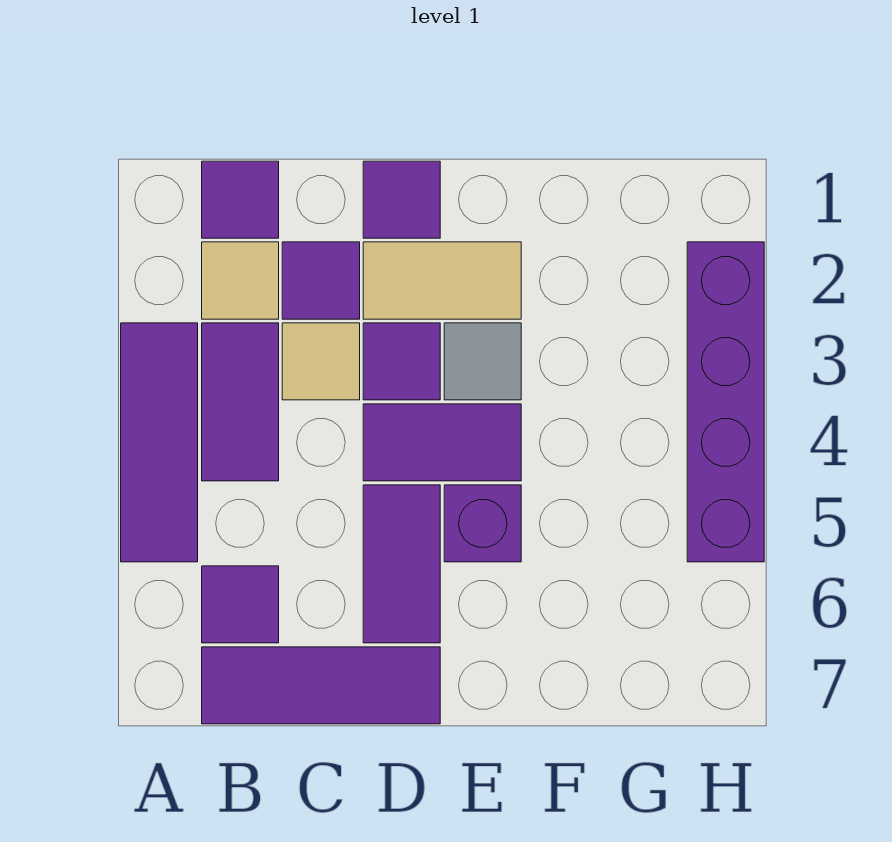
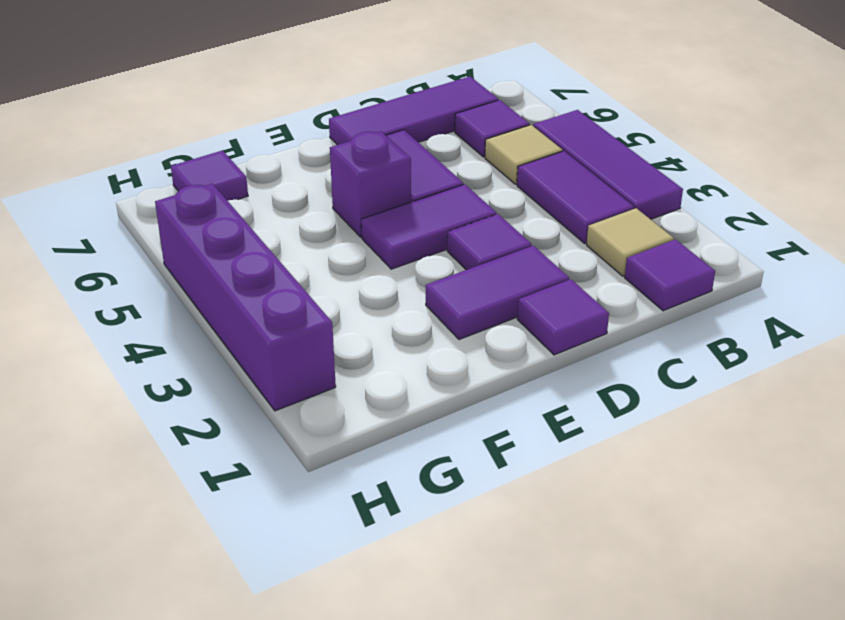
purple tile C2 level 1 -> purple tile G7 level 1
tan tile C3 level 1 -> tan tile B5 level 1
tan tile D2:E2 level 1 -> purple tile D2:E2 level 1
grey tile E3 level 1 -> none

